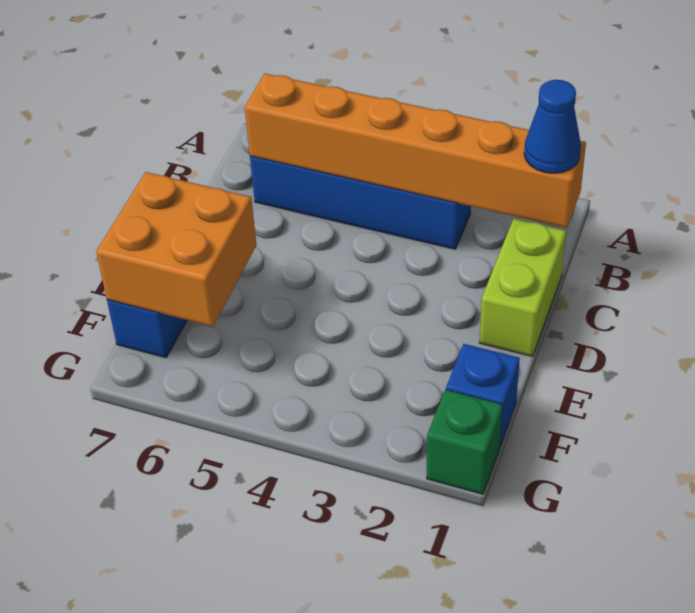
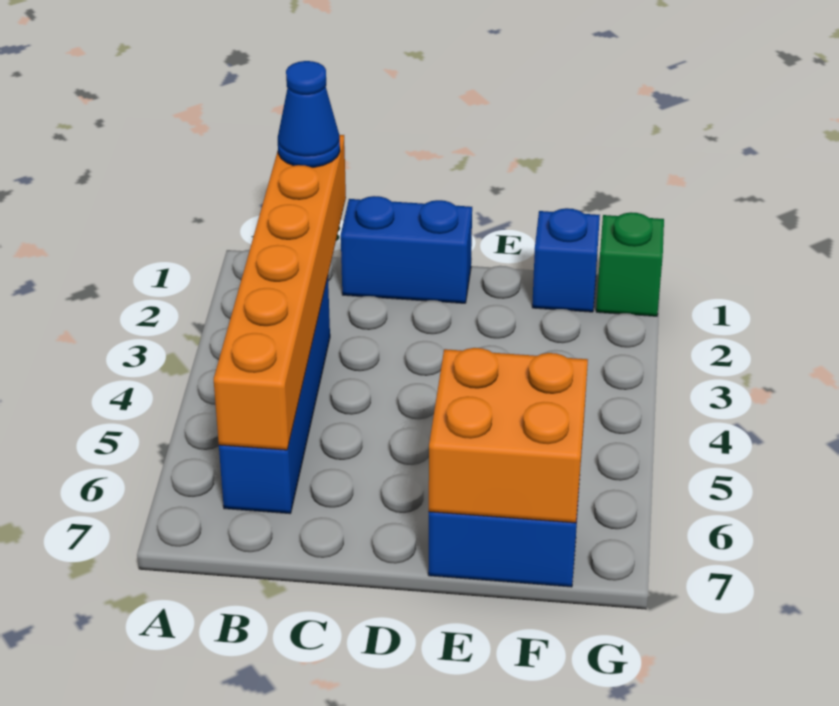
lime brick C1:D1 level 1 -> blue brick C1:D1 level 1

